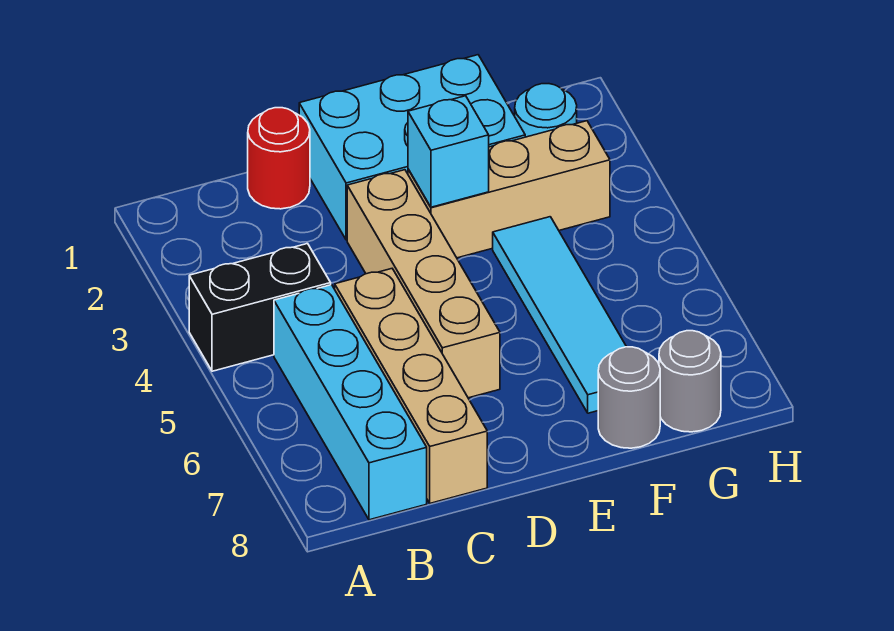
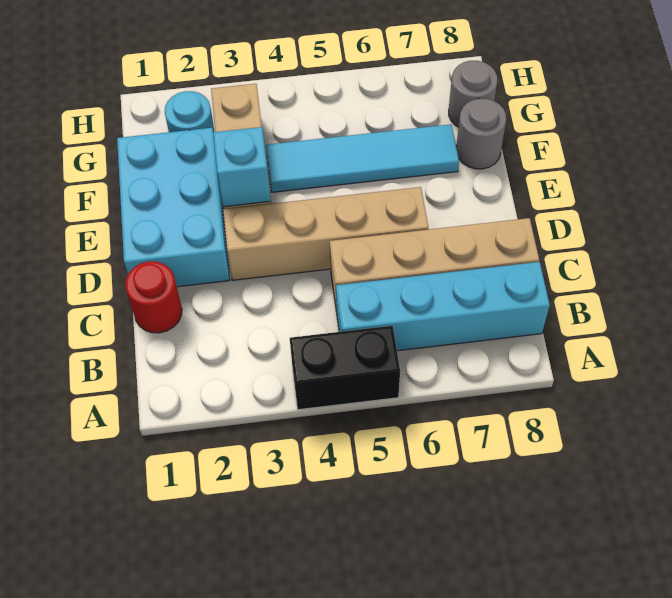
black brick A4:B4 level 1 -> black brick A4:A5 level 1

